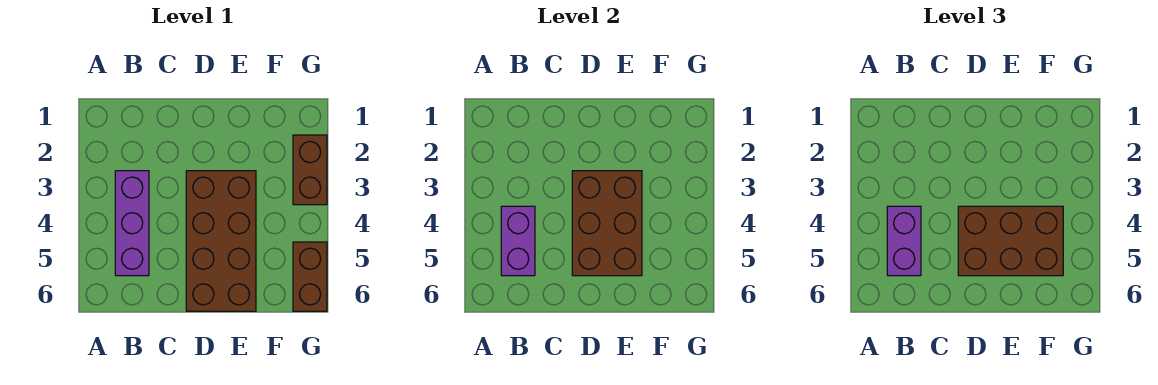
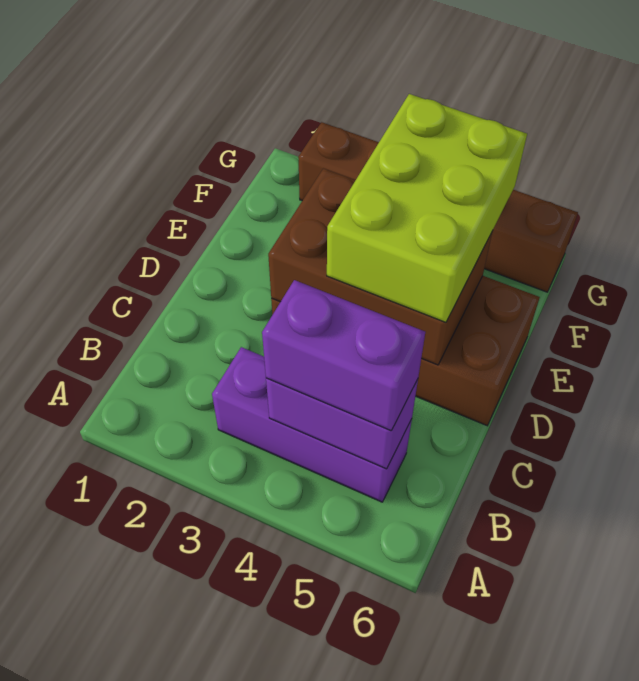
brown brick D4:F5 level 3 -> lime brick D4:F5 level 3

